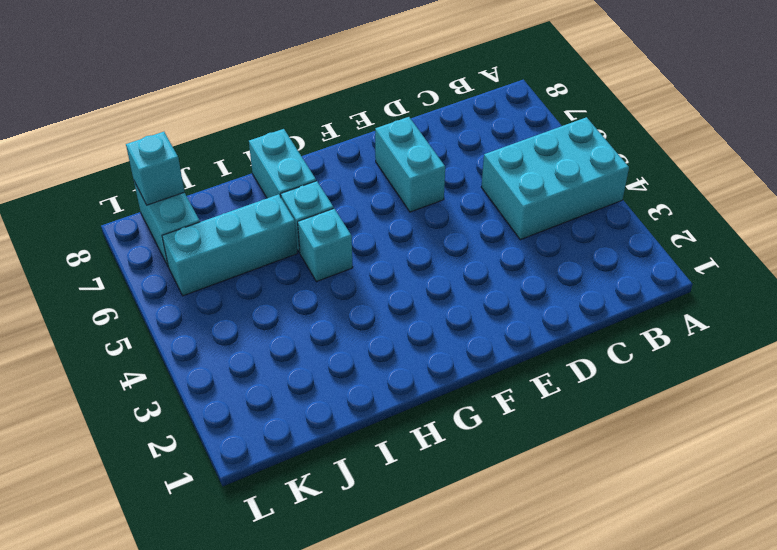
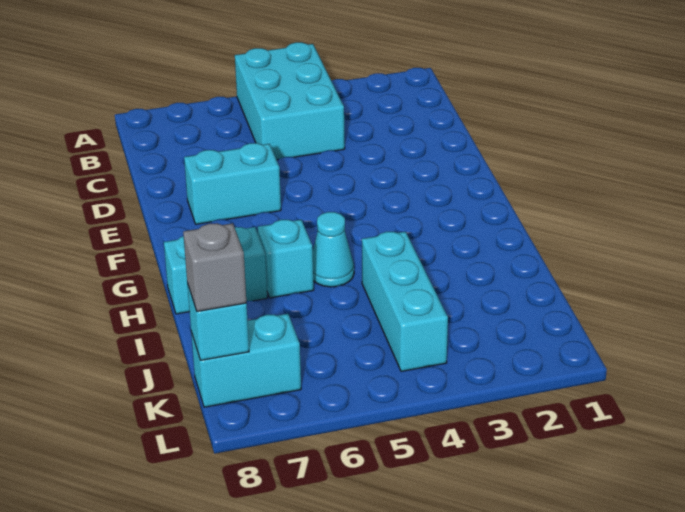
cyan brick H5 level 1 -> cyan cone H5 level 1
cyan brick I6:K6 level 1 -> cyan brick I4:K4 level 1
none -> grey brick K8 level 3

